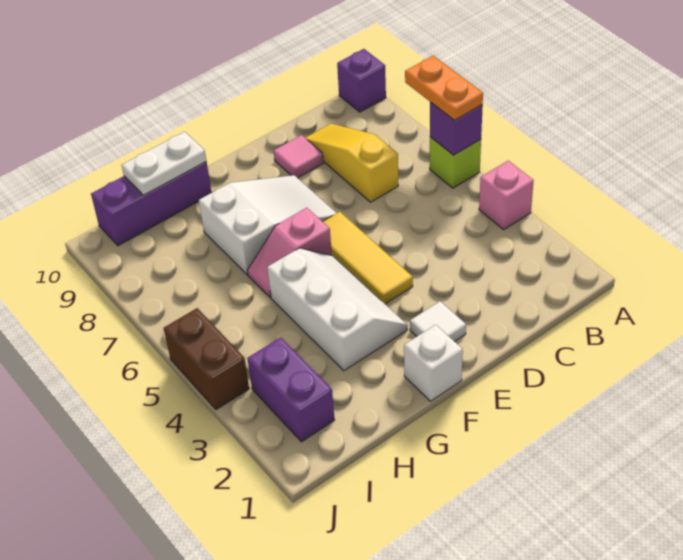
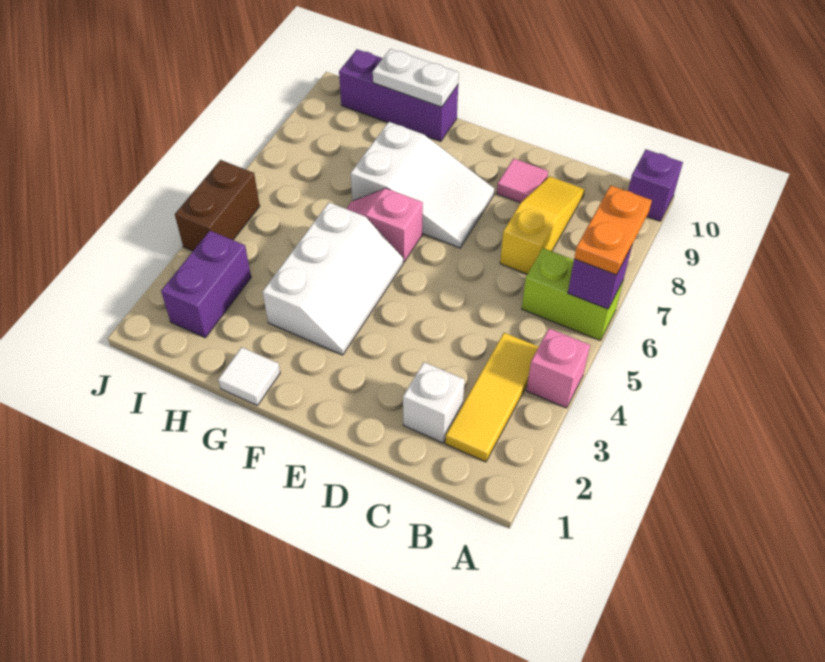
lime brick A6 level 1 -> lime brick A6:B6 level 1
white tile E2 level 1 -> white tile G1 level 1
yellow tile E4:E6 level 1 -> yellow tile B2:B4 level 1
white brick F1 level 1 -> white brick C2 level 1

